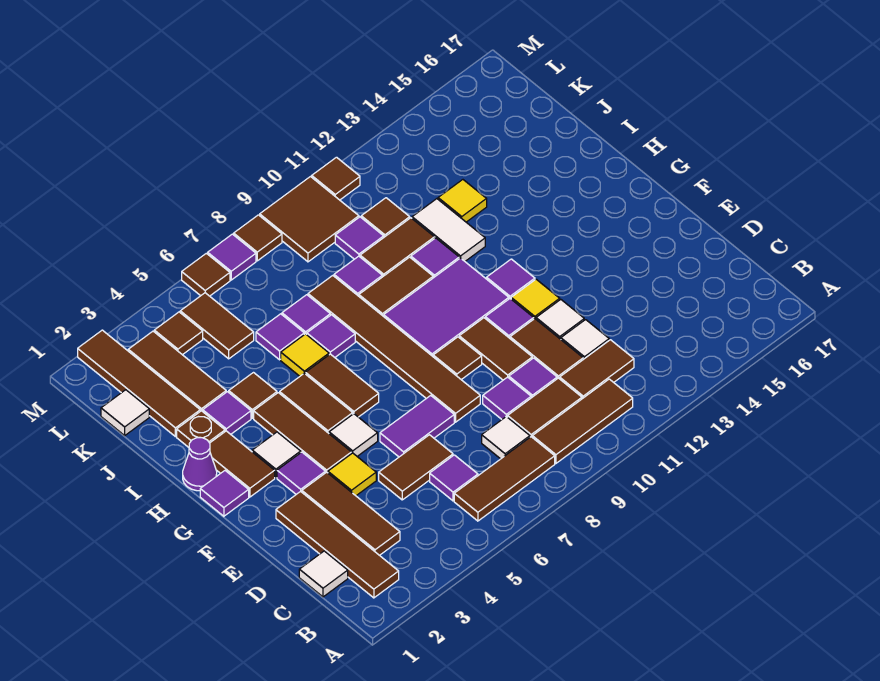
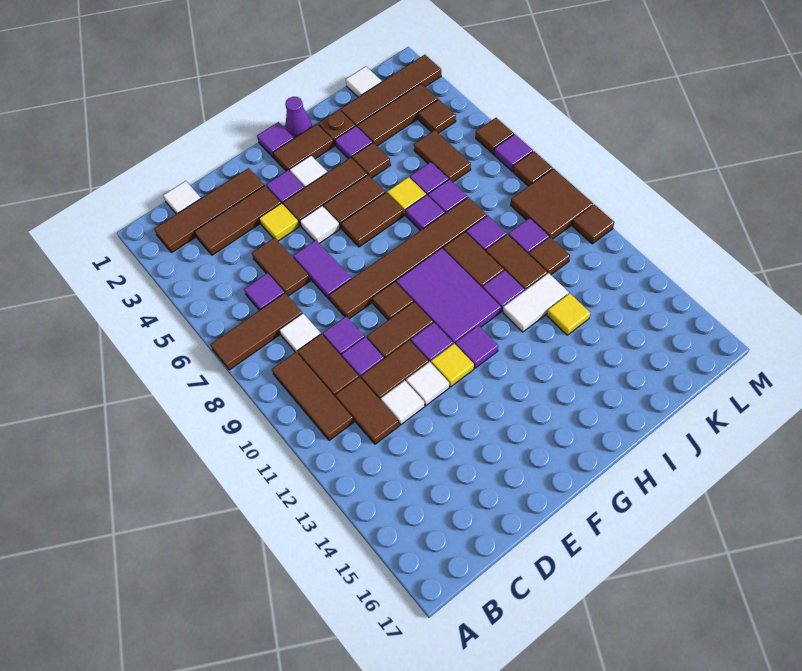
brown tile B6:B8 level 1 -> brown tile A7:C7 level 1
brown tile K5:L5 level 1 -> brown tile K5:K6 level 1

